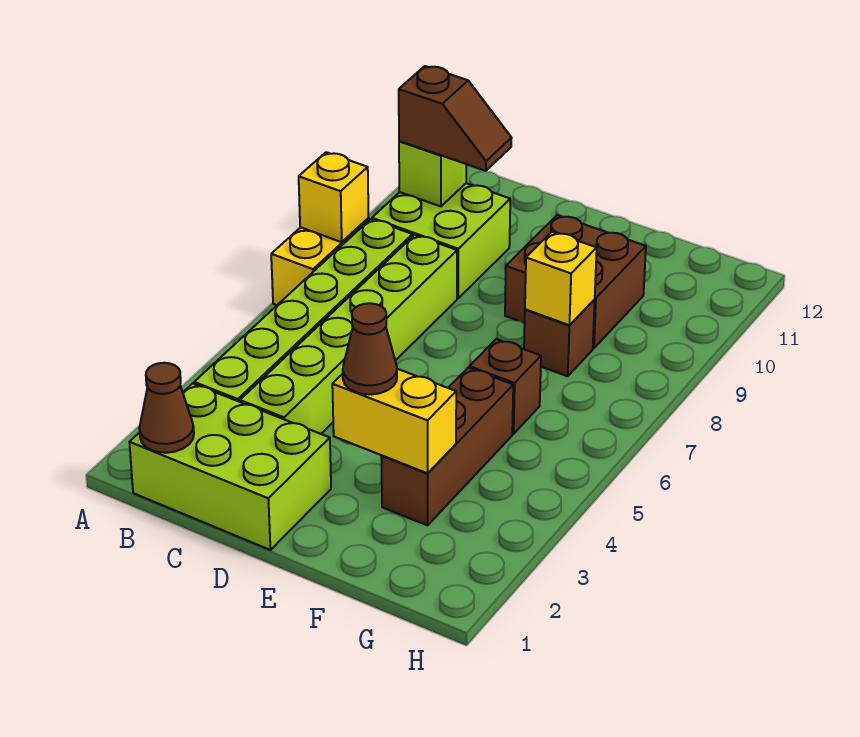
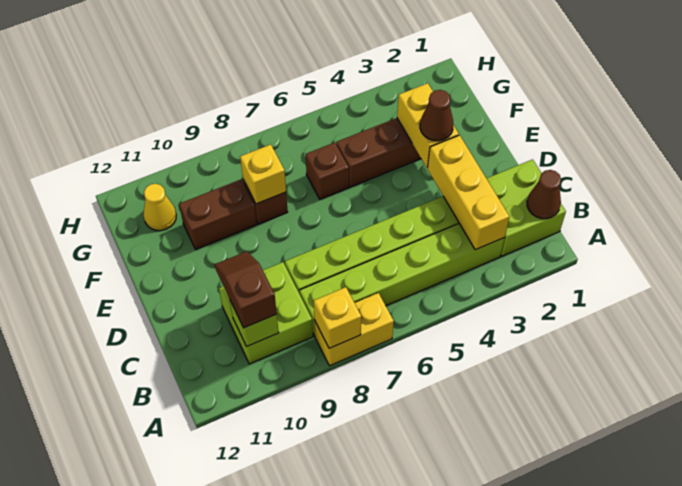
lime brick B1:D2 level 1 -> lime brick B1:C2 level 1
none -> yellow brick B3:D3 level 2
brown brick E9:F10 level 1 -> brown brick F9:F10 level 1
none -> yellow cone G11 level 1

